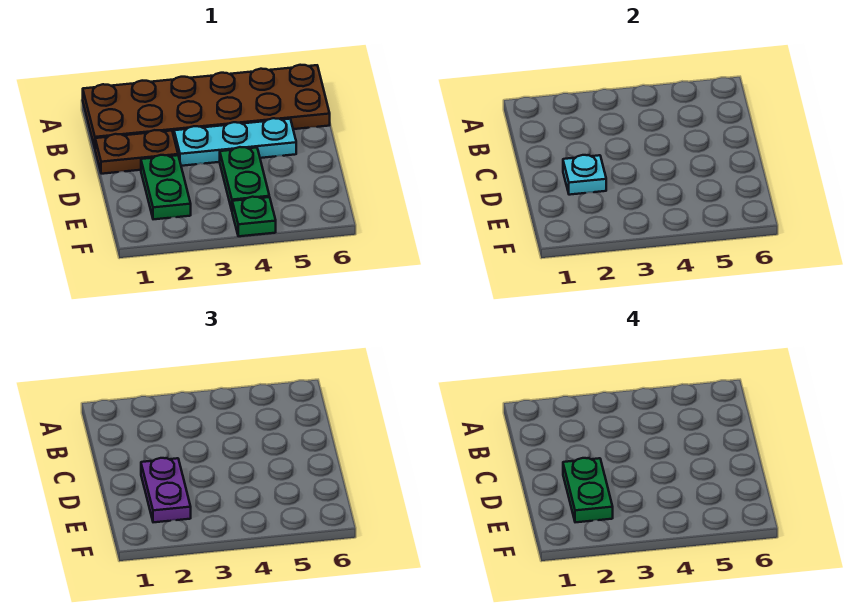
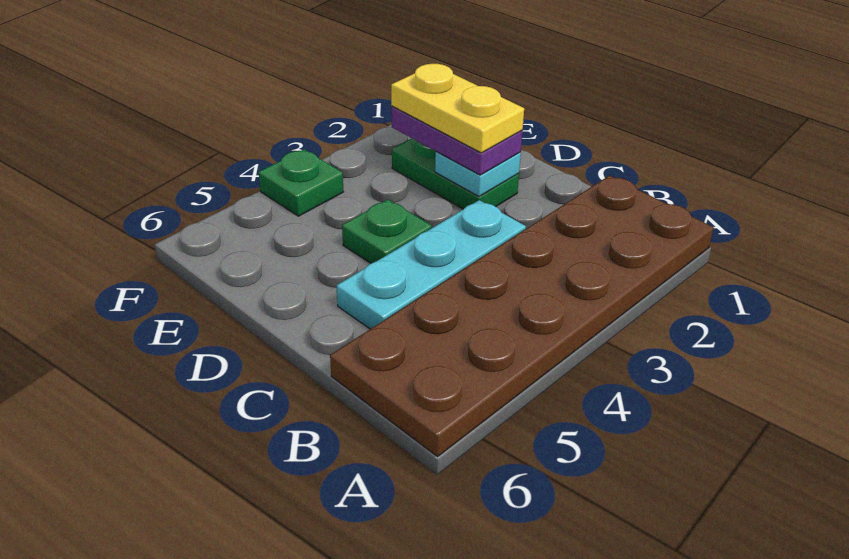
brown plate C1:C2 level 1 -> none
green plate D2:E2 level 4 -> yellow plate D2:E2 level 4
green plate D4:E4 level 1 -> green plate D4 level 1

